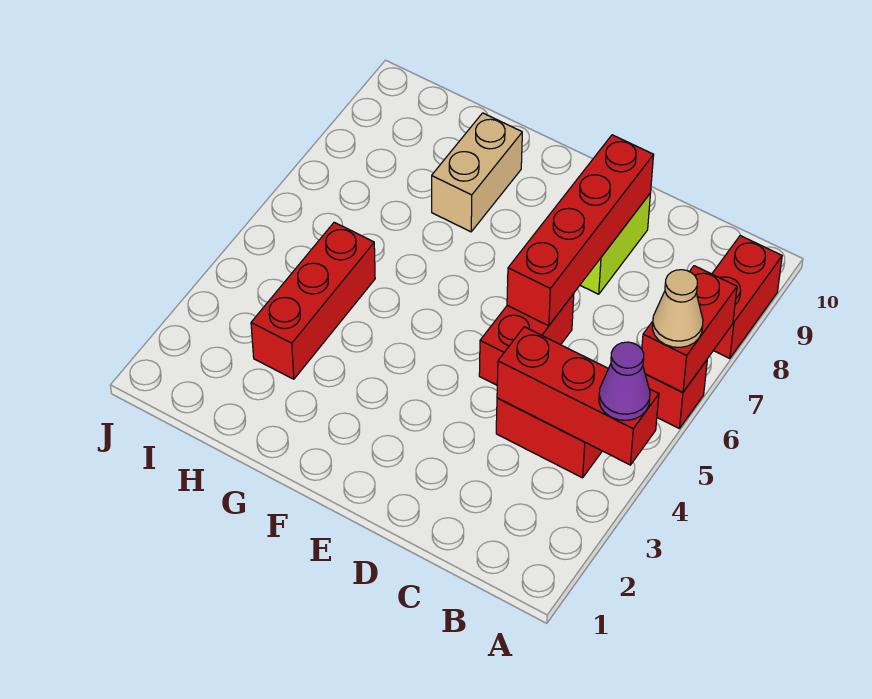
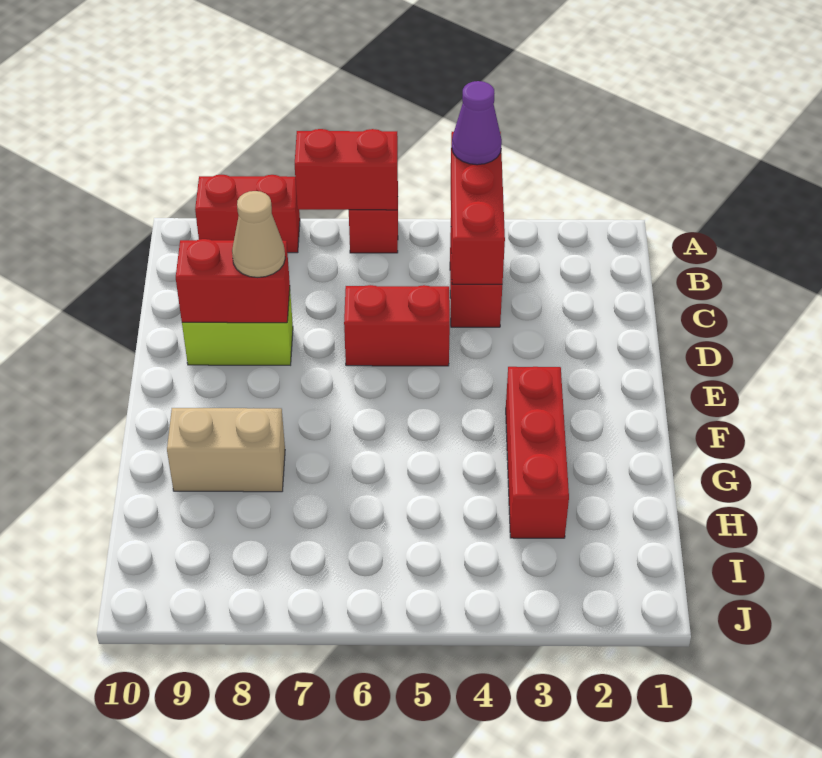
tan cone A6 level 3 -> tan cone D8 level 3
red brick D6:D9 level 2 -> red brick D8:D9 level 2
red brick H3:H5 level 1 -> red brick F3:H3 level 1

